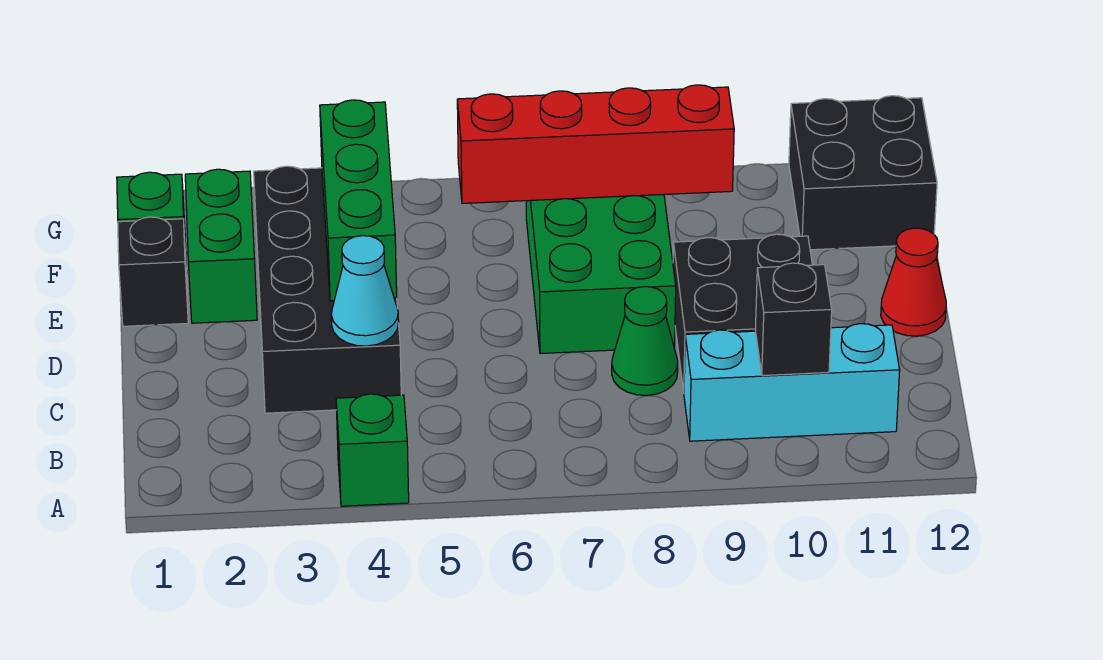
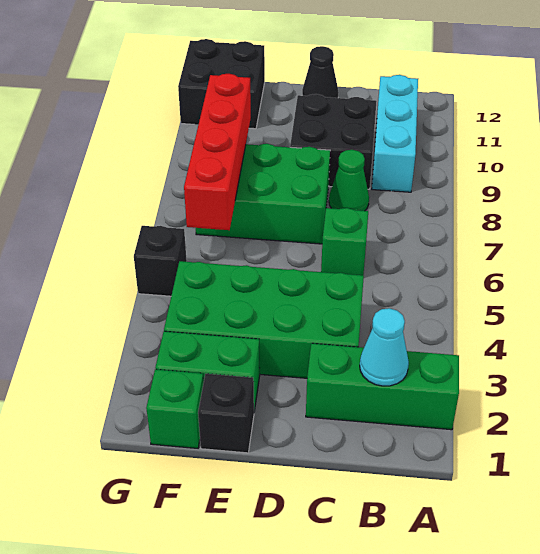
green brick A4 level 1 -> green brick C6 level 1
black brick B10 level 2 -> black brick G5 level 1
black brick C3:F4 level 1 -> green brick C3:F4 level 1
cyan cone C4 level 2 -> cyan cone B2 level 2
green brick D4:F4 level 2 -> green brick A2:C2 level 1
red cone D12 level 1 -> black cone D12 level 1

